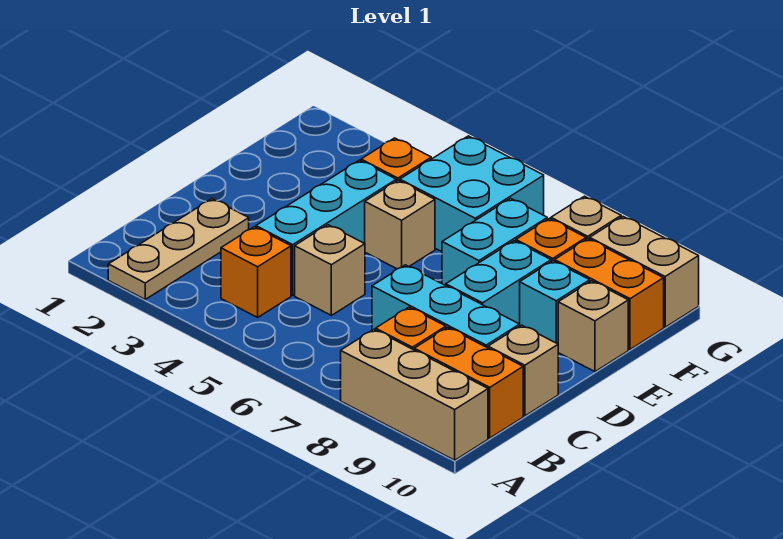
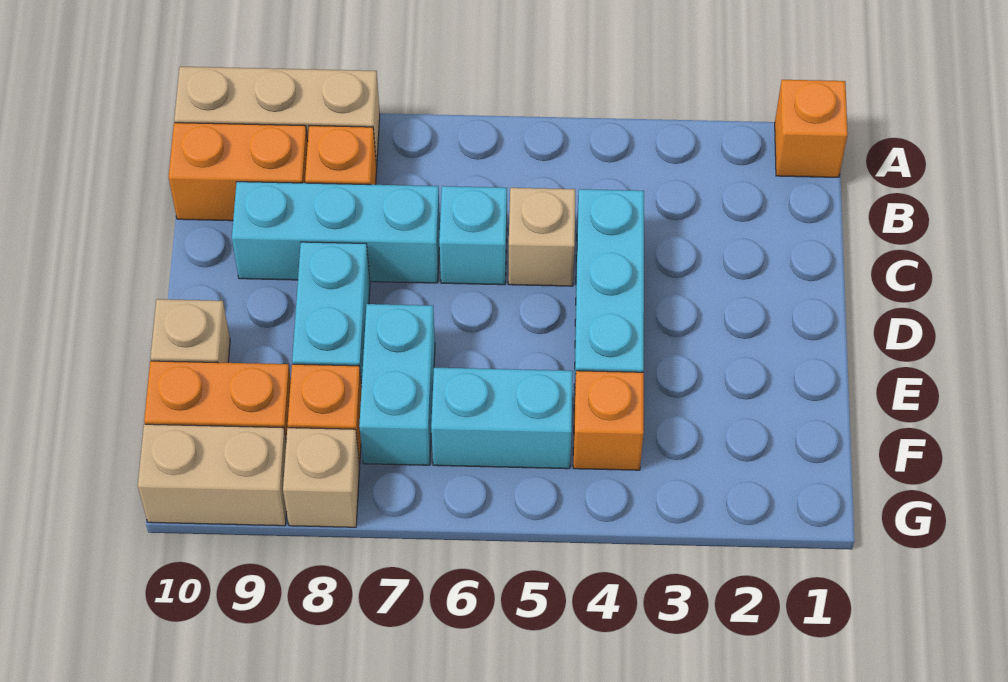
tan plate A2:C2 level 1 -> none
orange brick B4 level 1 -> orange brick A1 level 1
tan brick C10 level 1 -> none
tan brick E5 level 1 -> none
cyan brick E9 level 1 -> cyan brick C6 level 1
cyan brick F5:G6 level 1 -> cyan brick F5:F6 level 1

